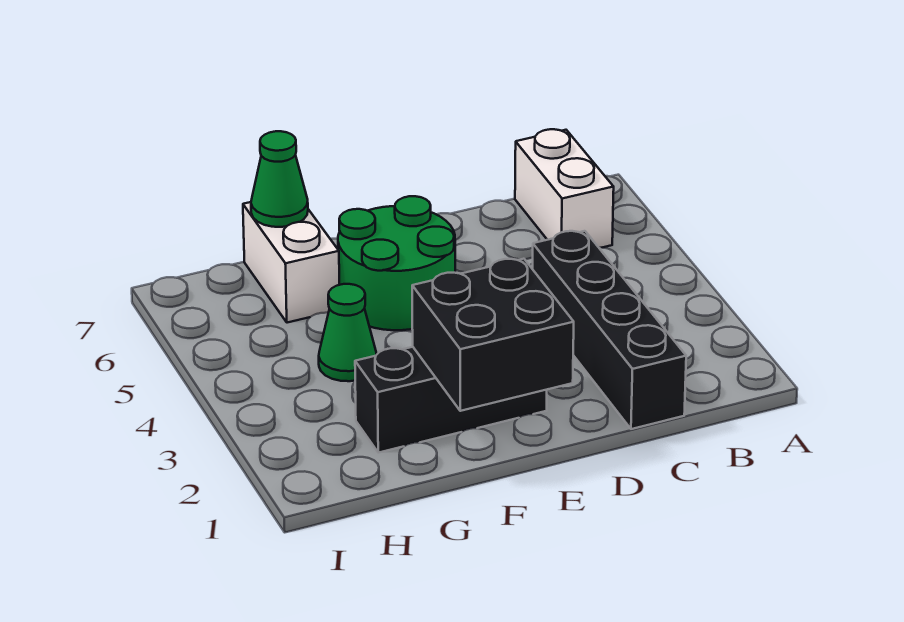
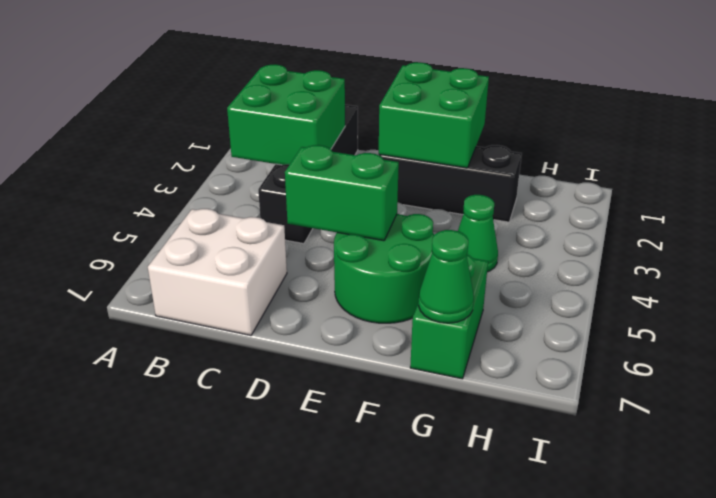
none -> green brick B2:C3 level 2
white brick B6:B7 level 1 -> white brick B6:C7 level 1
none -> green brick D5:E5 level 2
black brick E1:F2 level 2 -> green brick E1:F2 level 2
white brick G6:G7 level 1 -> green brick G6:G7 level 1

